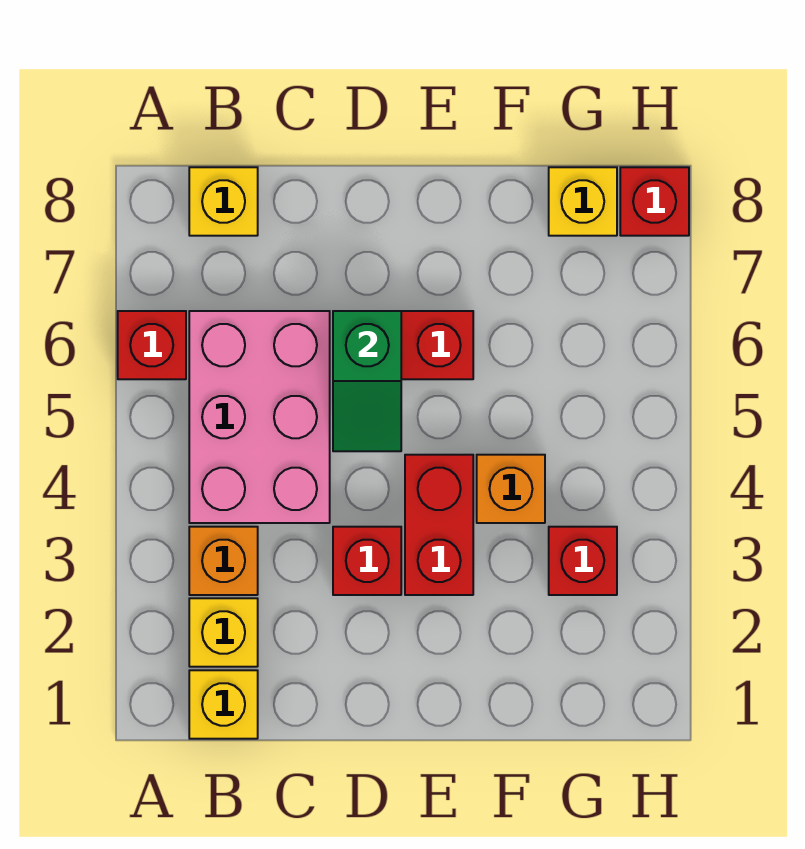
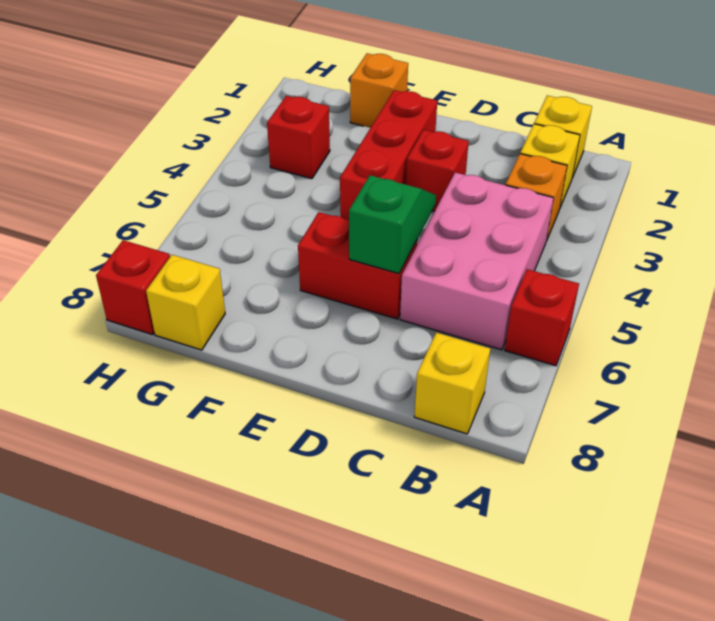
red brick E3:E4 level 1 -> red brick E2:E4 level 1
orange brick F4 level 1 -> orange brick F1 level 1

